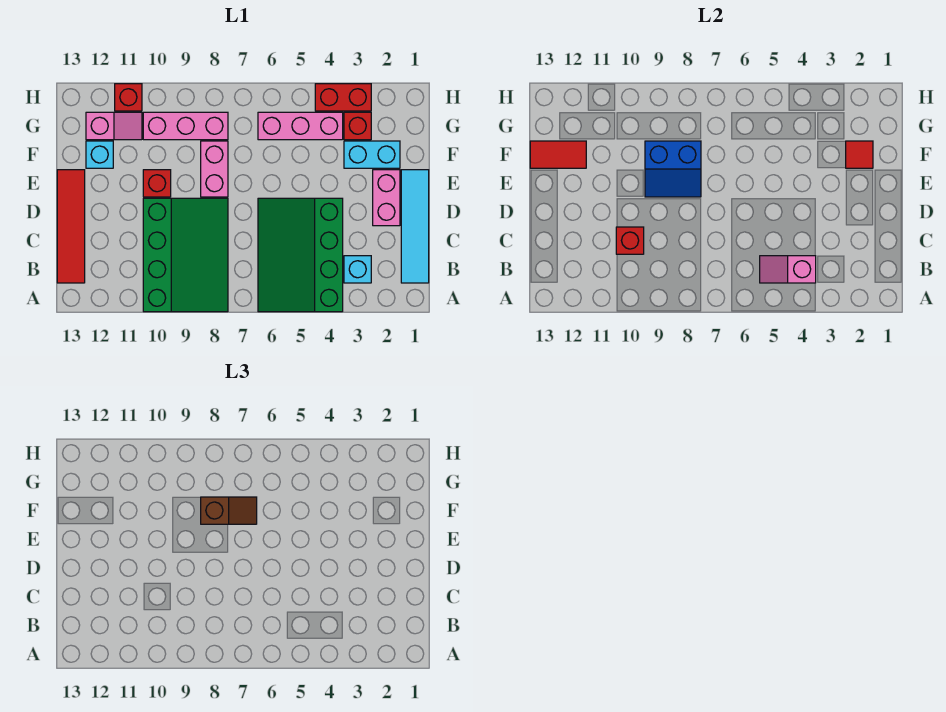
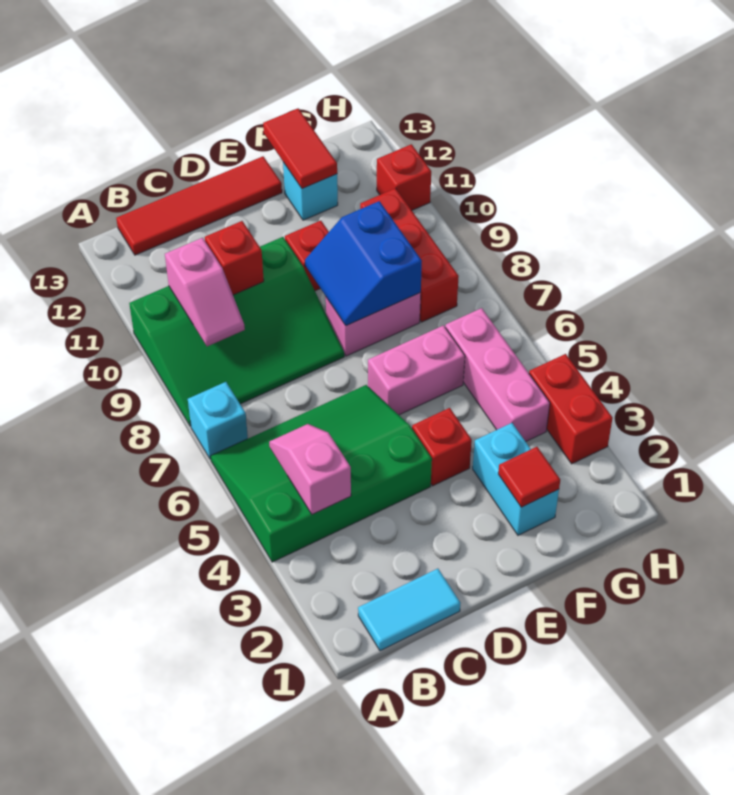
cyan tile B1:E1 level 1 -> cyan tile B1:C1 level 1
cyan brick B3 level 1 -> cyan brick A7 level 1
pink brick D2:E2 level 1 -> pink brick E6:F6 level 1
brown slope F7:F8 level 3 top 8 -> none
red brick G3 level 1 -> red brick E4 level 1
pink brick G8:G10 level 1 -> red brick G8:G10 level 1
pink slope G11:G12 level 1 top 12 -> pink slope B9:B10 level 2 top 10

